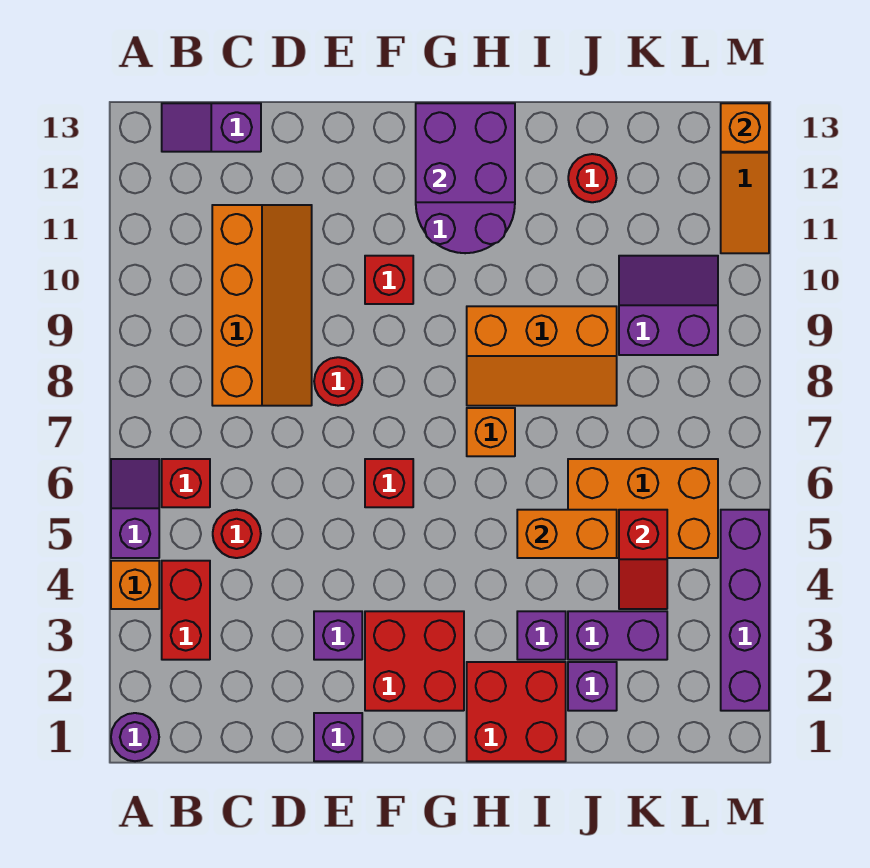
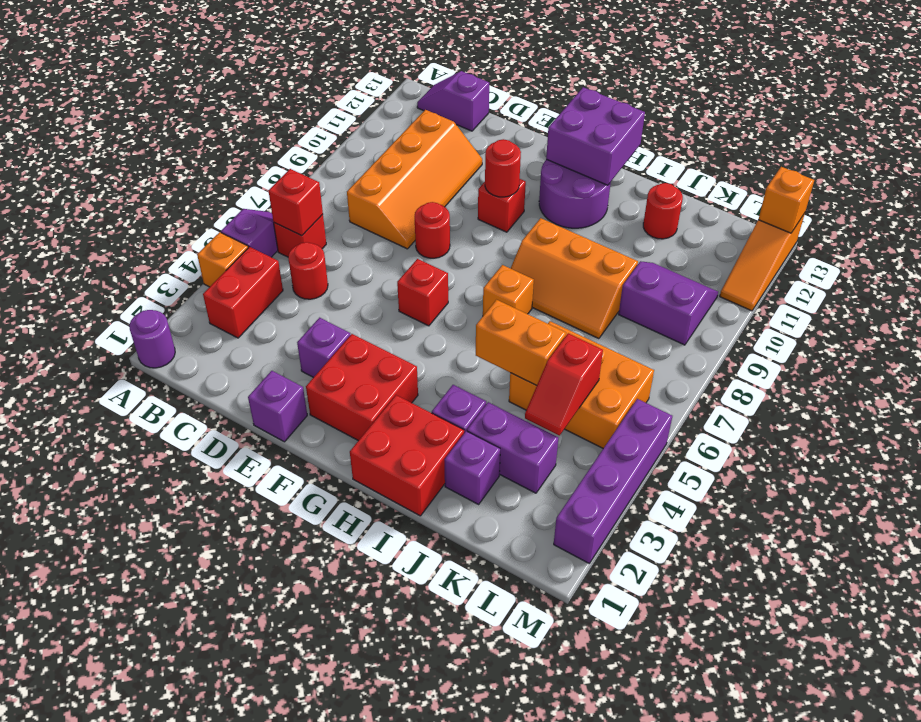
none -> red brick B6 level 2
none -> red round brick F10 level 2

